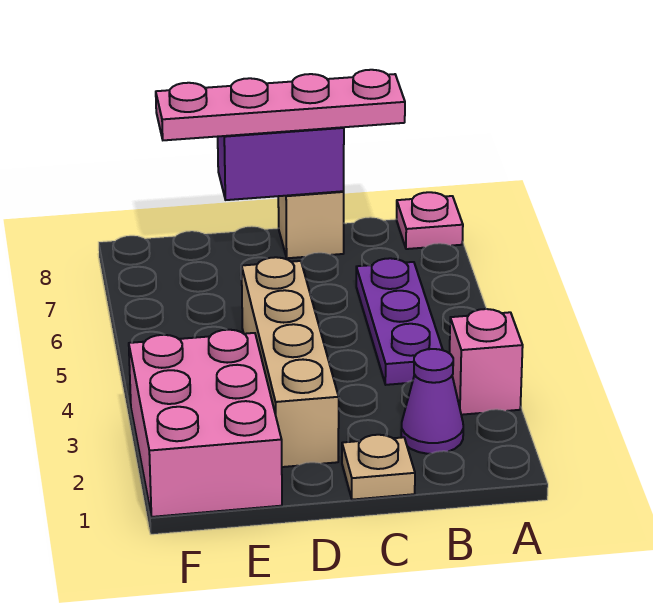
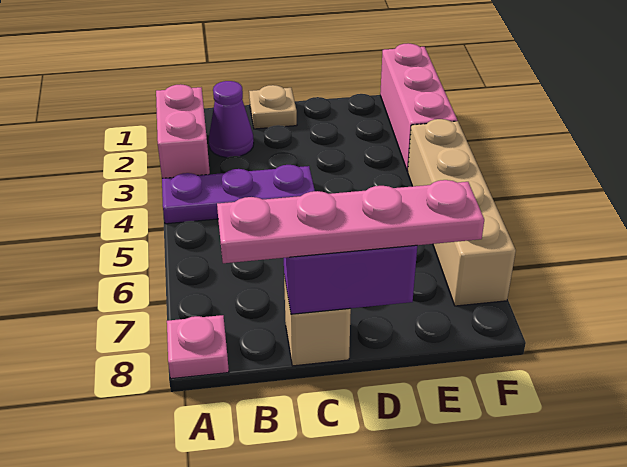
pink brick A3 level 1 -> pink brick A2:A3 level 1
purple plate B4:B6 level 1 -> purple plate A4:C4 level 1
tan brick D2:D5 level 1 -> tan brick F4:F7 level 1
pink brick E1:F3 level 1 -> pink brick F1:F3 level 1

